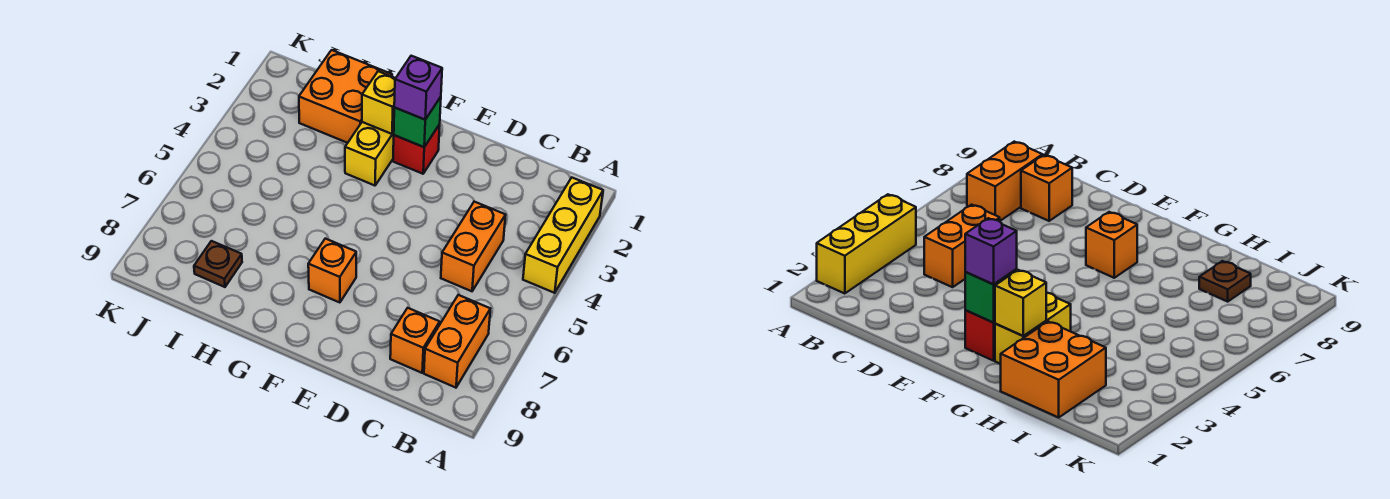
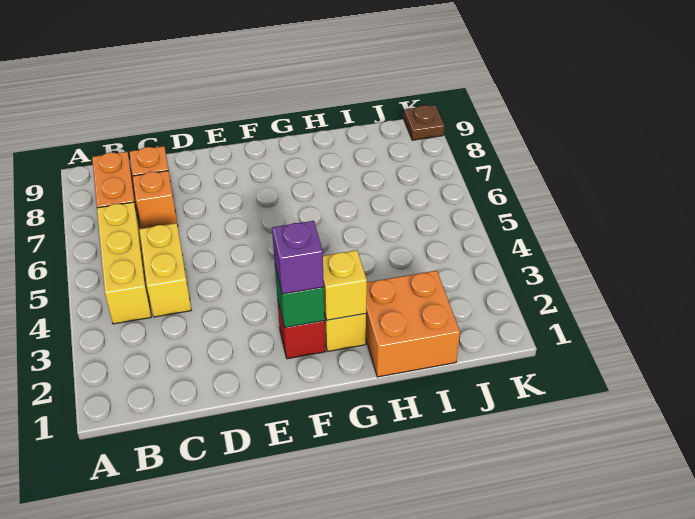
yellow brick A2:A4 level 1 -> yellow brick B4:B6 level 1
orange brick C4:C5 level 1 -> yellow brick C4:C5 level 1
orange brick F7 level 1 -> orange brick C7 level 1
brown plate I8 level 1 -> brown plate K9 level 1

